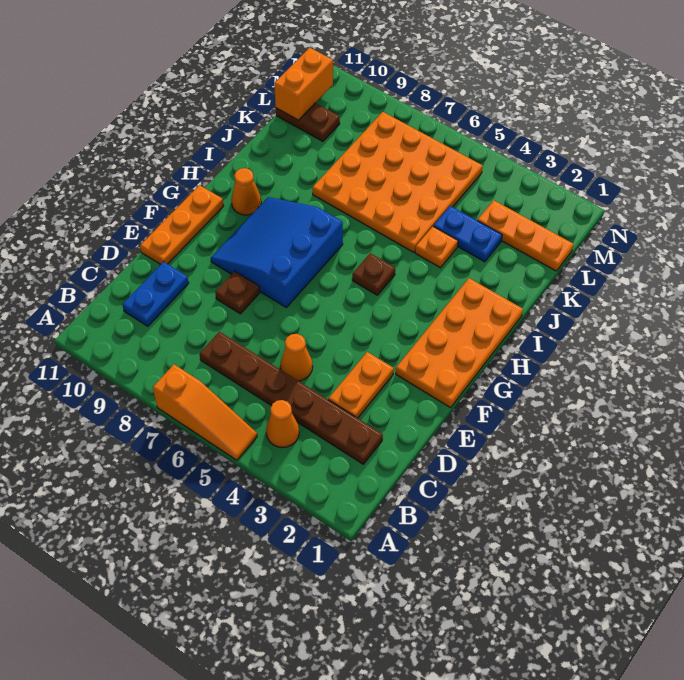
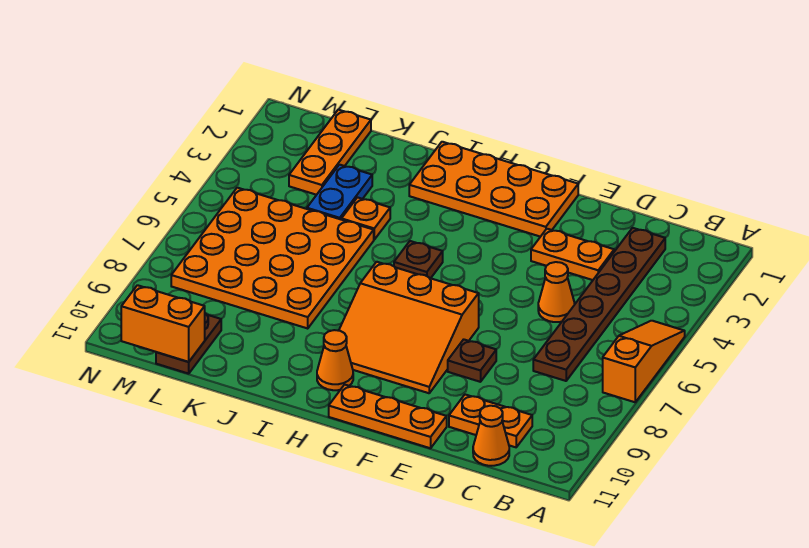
orange cone B4 level 1 -> orange cone C11 level 1
blue plate C10:D10 level 1 -> orange plate C10:D10 level 1
blue slope F7:H9 level 1 top 7 -> orange slope F7:H9 level 1 top 7

